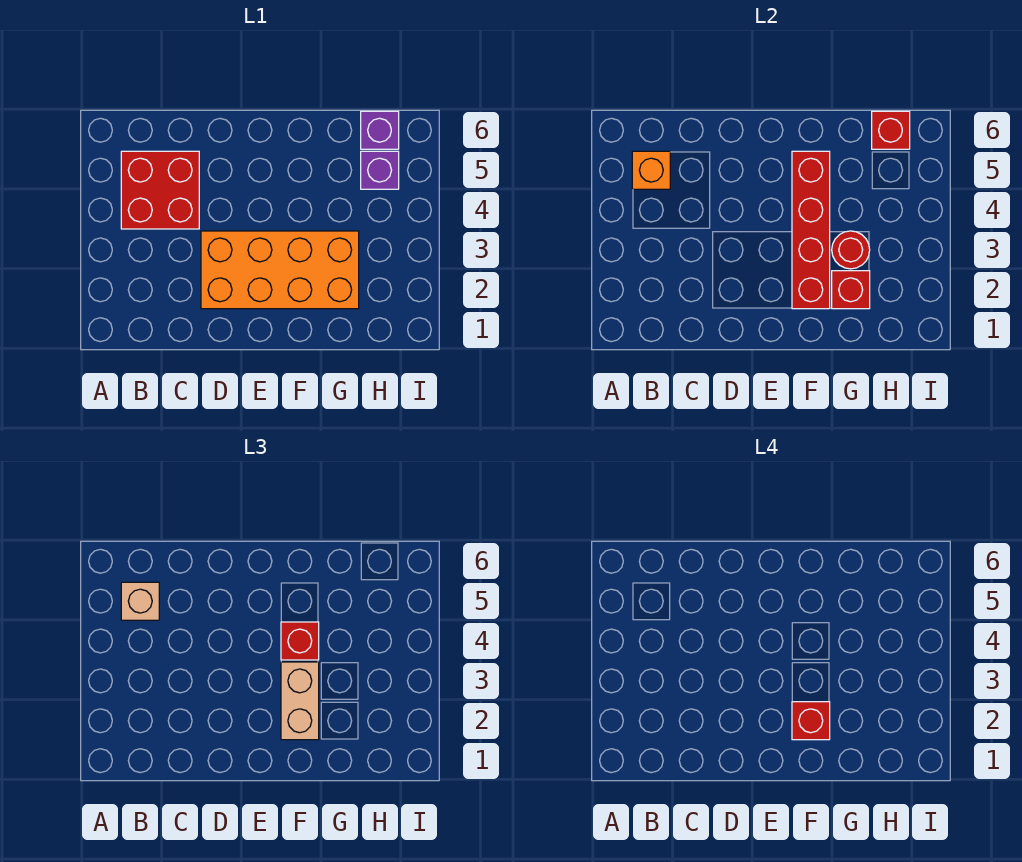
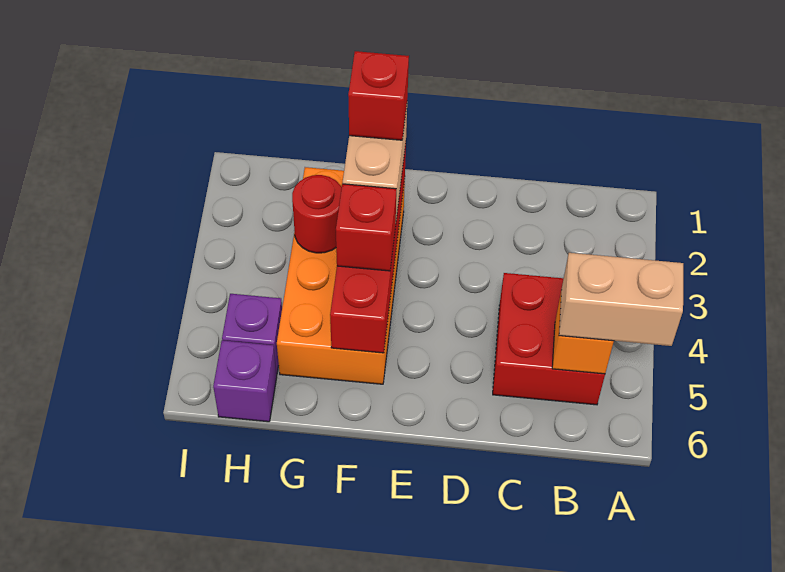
tan brick B5 level 3 -> tan brick A5:B5 level 3
orange brick D2:G3 level 1 -> orange brick F2:G5 level 1
red brick G2 level 2 -> none
red brick H6 level 2 -> none

